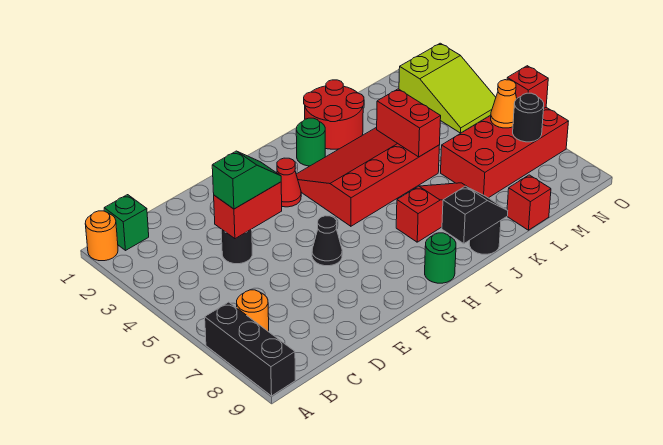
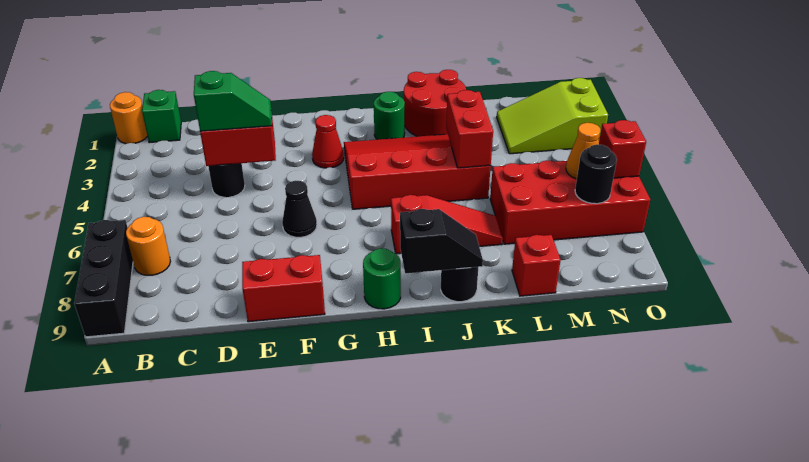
none -> red brick E9:F9 level 1
lime slope N2:O4 level 1 top 2 -> lime slope M2:O3 level 1 top O

